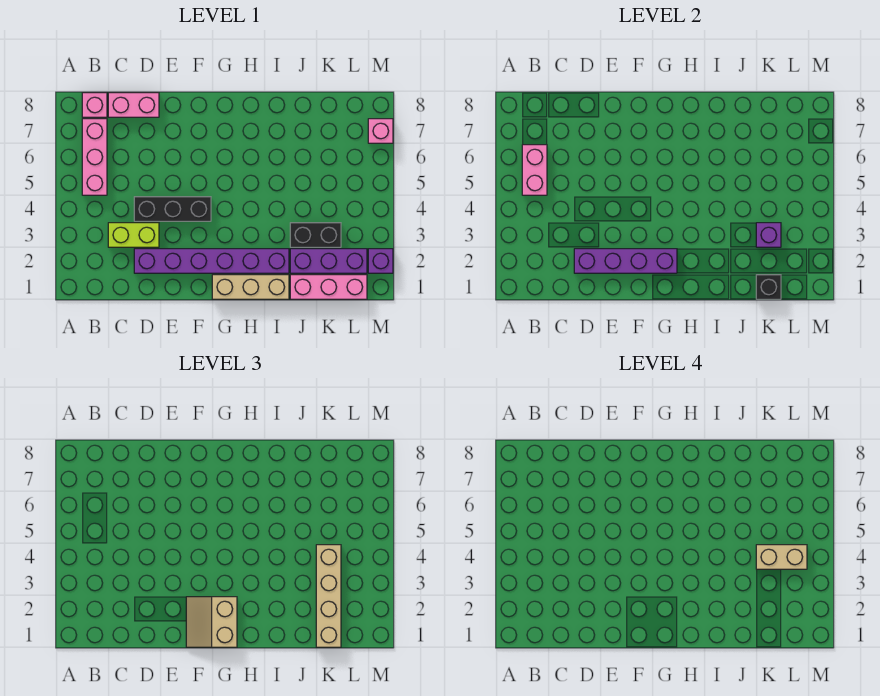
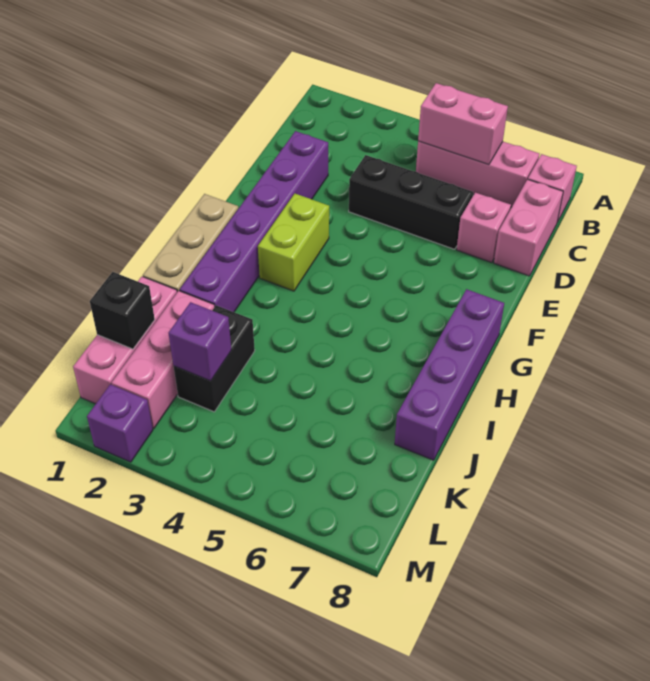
lime brick C3:D3 level 1 -> lime brick F3:G3 level 1
purple brick D2:G2 level 2 -> purple brick G8:J8 level 1
black brick D4:F4 level 1 -> black brick D4:D6 level 1
tan slope F1:G2 level 3 top G -> none
purple brick J2:L2 level 1 -> pink brick J2:L2 level 1
tan brick K1:K4 level 3 -> none
tan brick K4:L4 level 4 -> none
pink brick M7 level 1 -> pink brick D7 level 1

